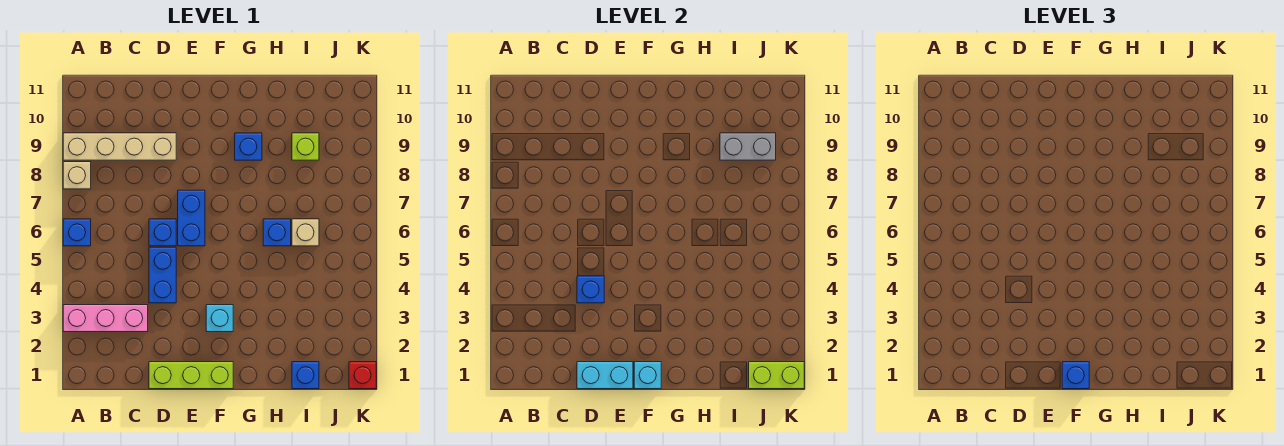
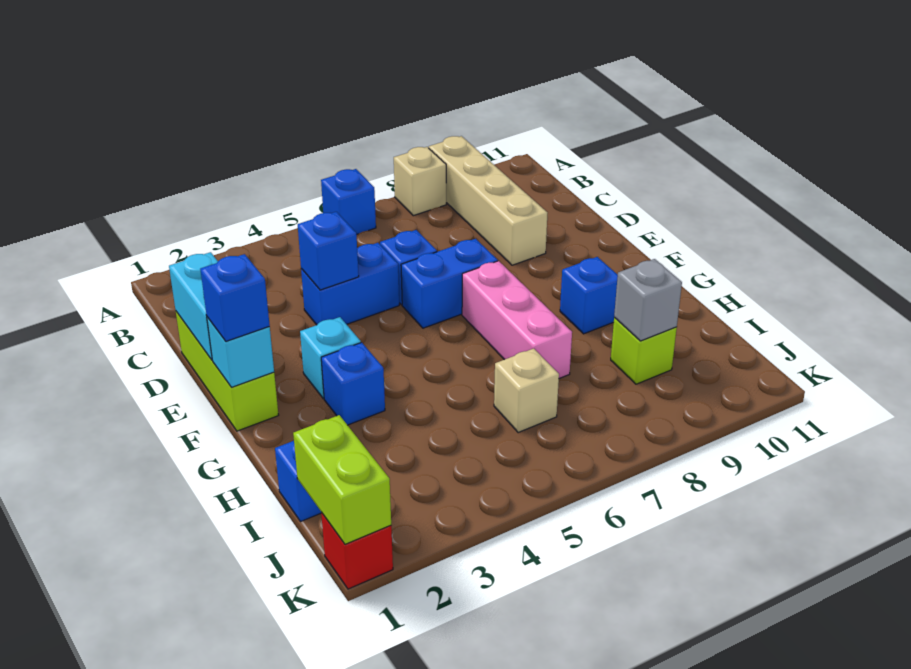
pink brick A3:C3 level 1 -> pink brick F7:H7 level 1
blue brick H6 level 1 -> blue brick G3 level 1
grey brick I9:J9 level 2 -> grey brick I9 level 2

